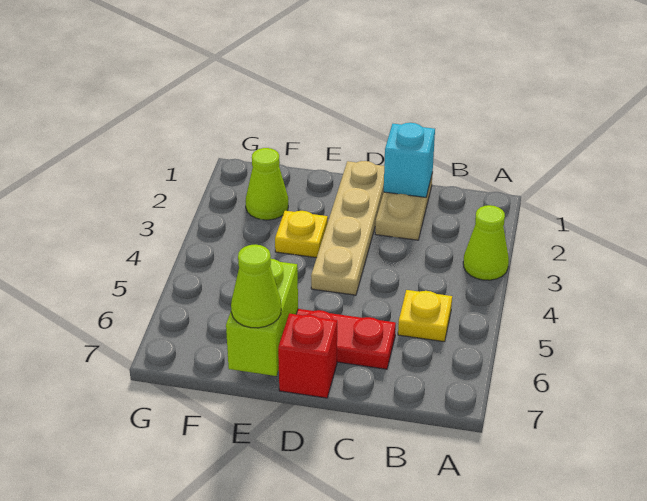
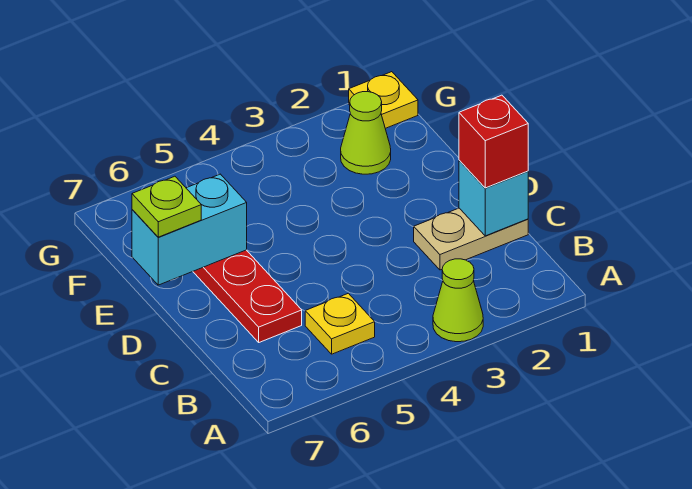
tan plate D1:D4 level 1 -> none
red brick D7 level 1 -> red brick C1 level 3
yellow plate E3 level 1 -> yellow plate G1 level 1
lime brick E6:E7 level 2 -> cyan brick E6:E7 level 2
lime cone E7 level 3 -> lime plate E7 level 3

